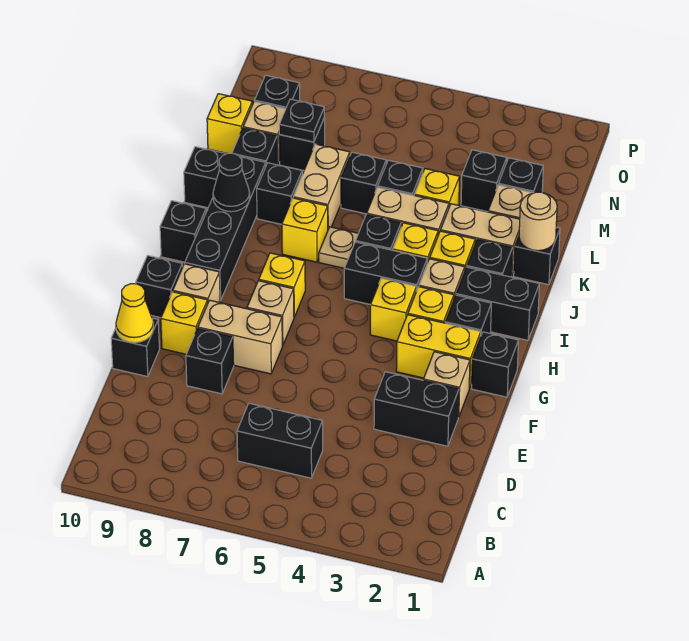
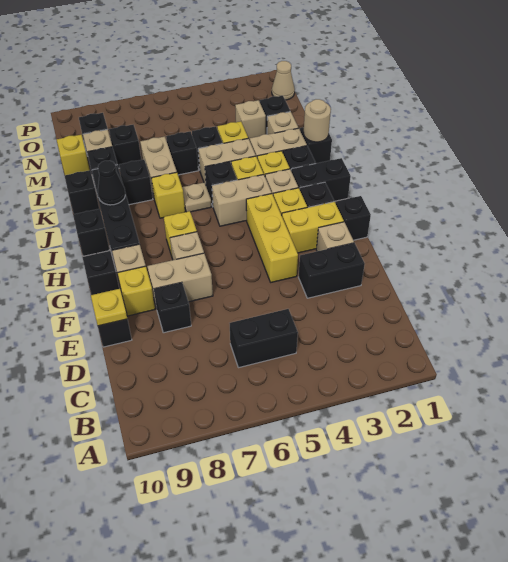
yellow cone E10 level 2 -> yellow plate E10 level 2
yellow brick H4 level 1 -> yellow brick F4:H4 level 1
black brick I4:I5 level 1 -> tan brick I4:I5 level 1
black brick M3 level 1 -> tan brick M3 level 1
black plate M8 level 2 -> none
none -> tan cone O1 level 1

